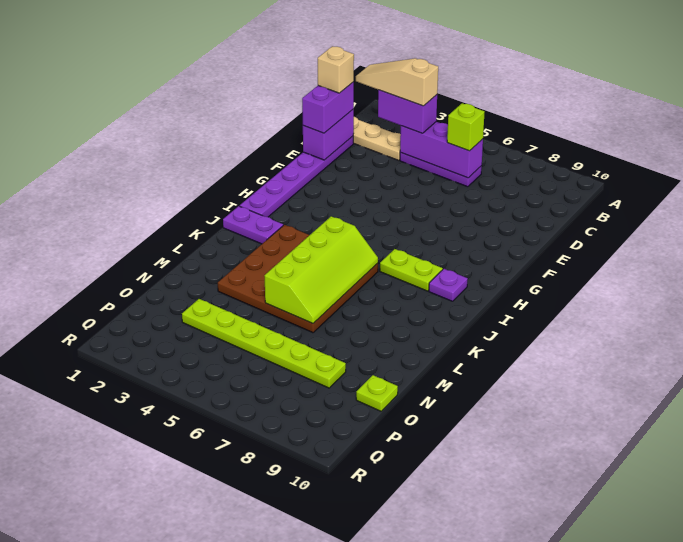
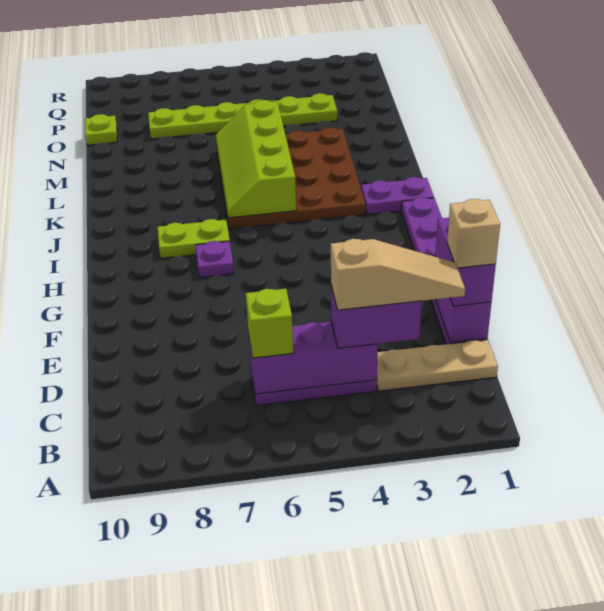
purple plate I9 level 1 -> purple plate H7 level 1

